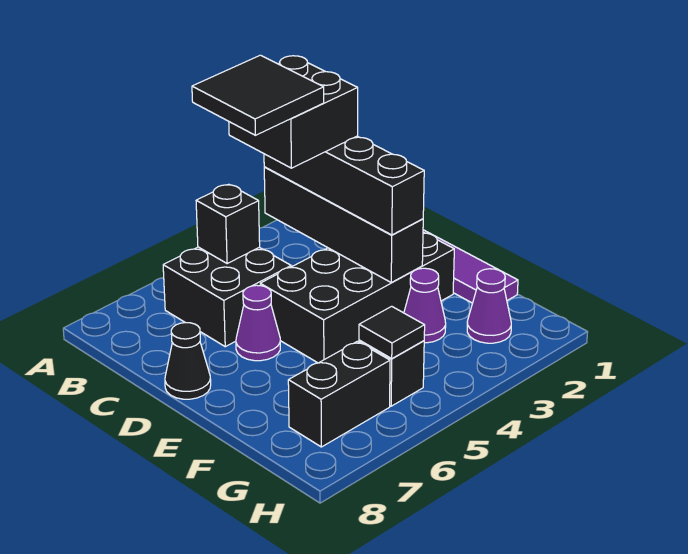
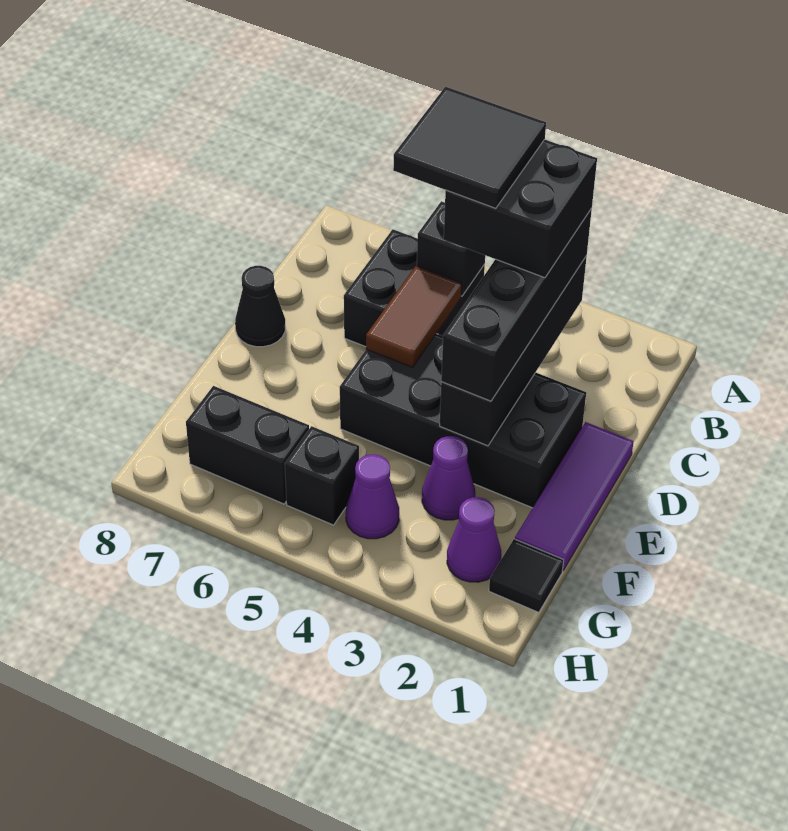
none -> brown tile C5:D5 level 2
purple cone D6 level 1 -> purple cone G4 level 1
black tile G5 level 2 -> black tile G1 level 1

